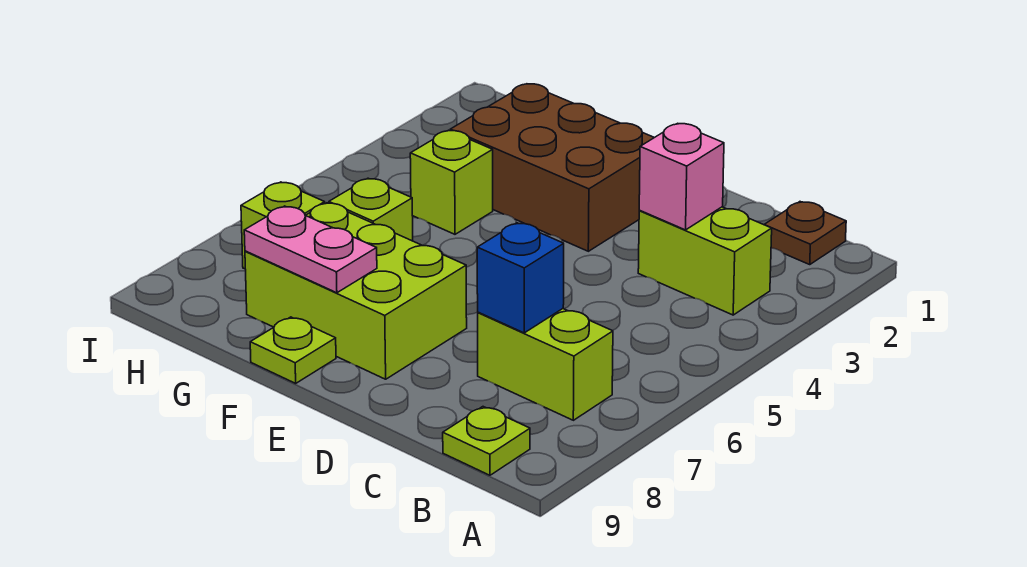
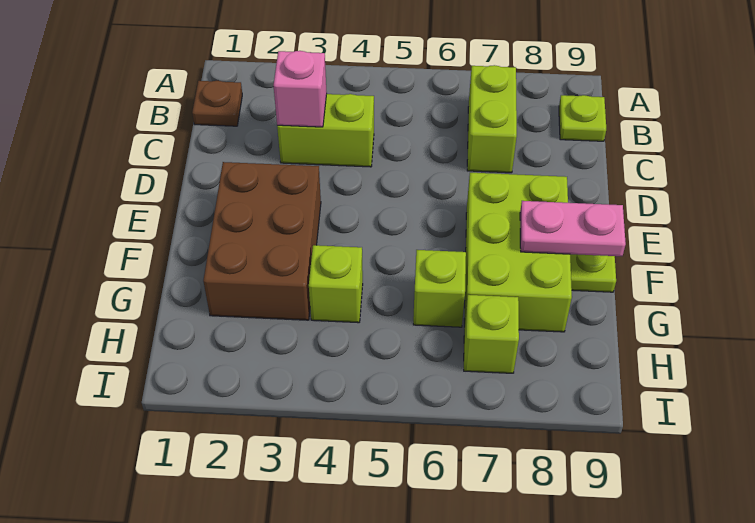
lime brick B3:C3 level 1 -> lime brick C3:C4 level 1
blue brick C7 level 2 -> none
pink plate F8:G8 level 2 -> pink plate F8:F9 level 2

